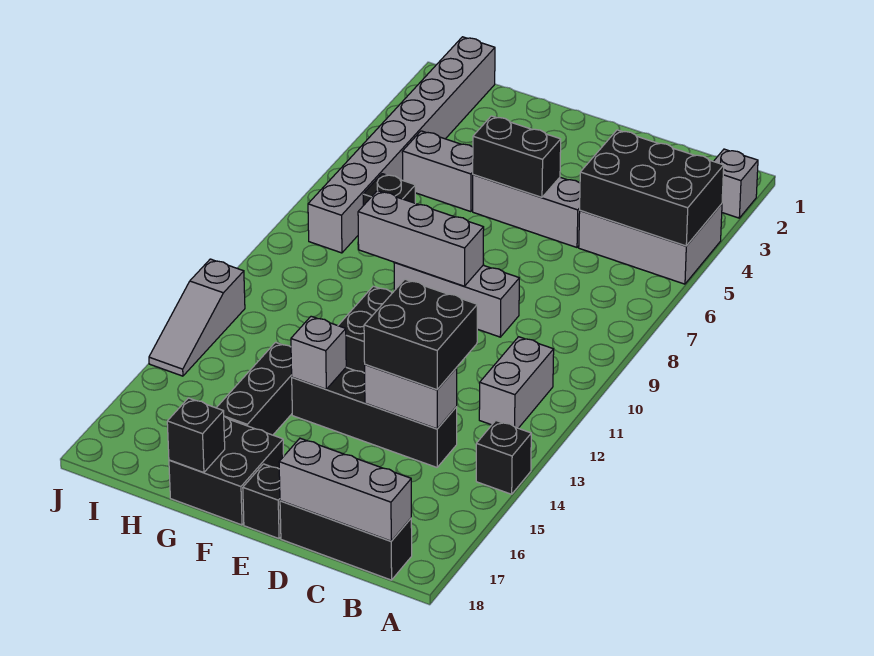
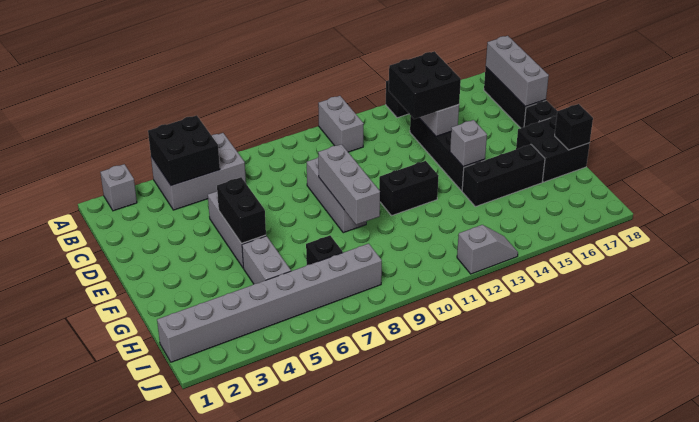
grey brick A4:C5 level 1 -> grey brick A4:B6 level 1
black brick A4:C5 level 2 -> black brick A4:B5 level 2
grey brick B11:B12 level 1 -> grey brick A11:B11 level 1
grey slope J12:J14 level 1 top 12 -> grey slope J12:J13 level 1 top 12

